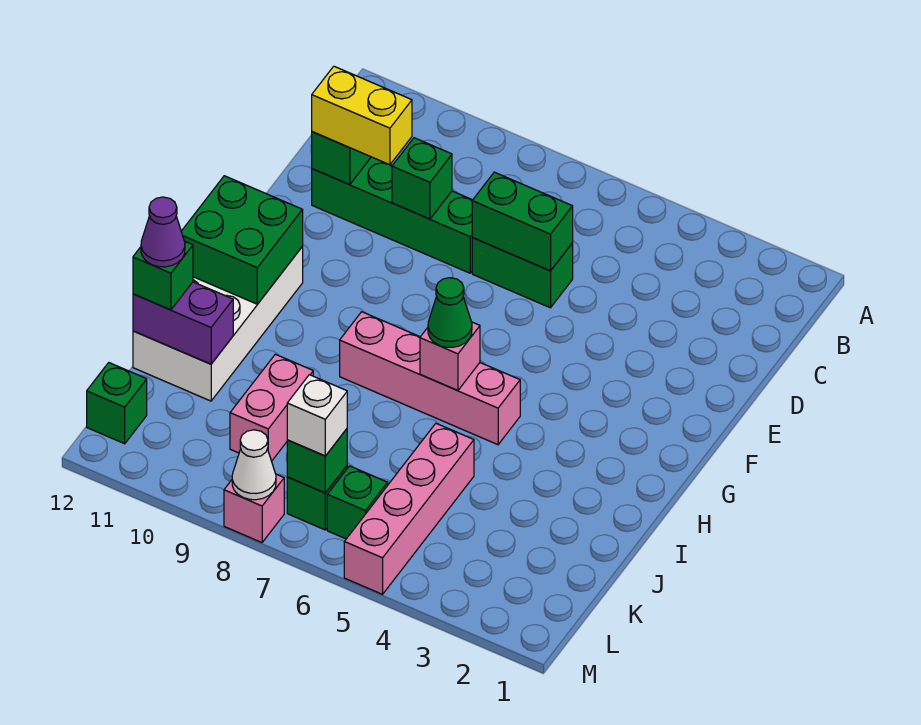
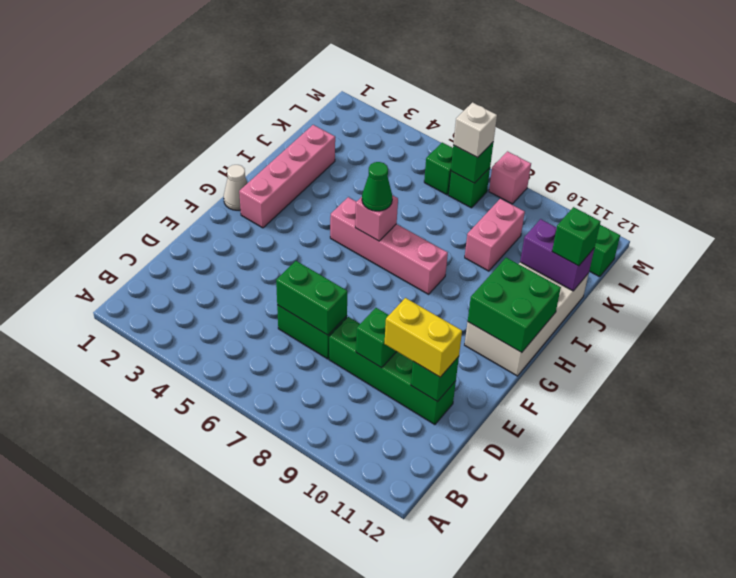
pink brick J5:M5 level 1 -> pink brick G2:J2 level 1
purple cone J12 level 4 -> none
white cone M8 level 2 -> white cone G1 level 1

